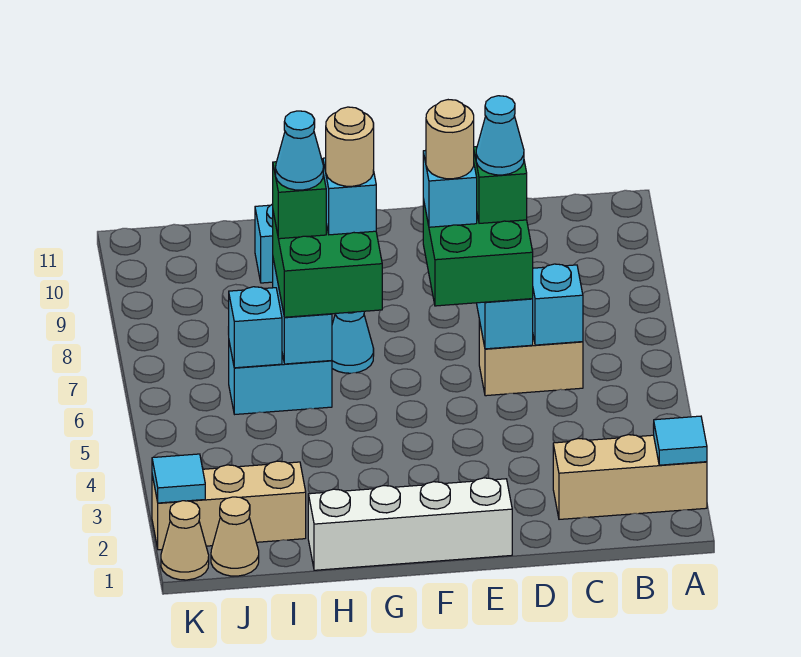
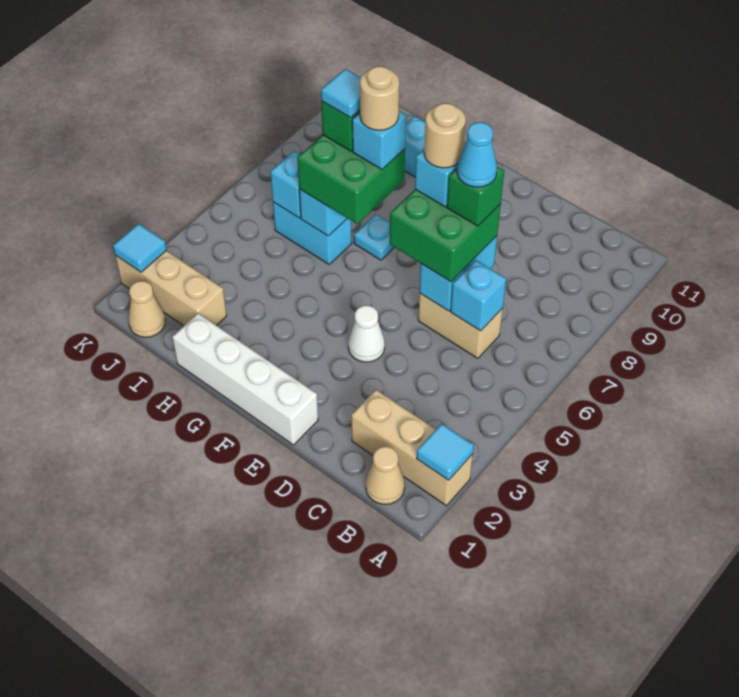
none -> white cone E4 level 1
cyan cone G7 level 1 -> cyan plate G7 level 1
cyan cone H7 level 5 -> cyan tile H7 level 5
tan cone K1 level 1 -> tan cone B1 level 1

